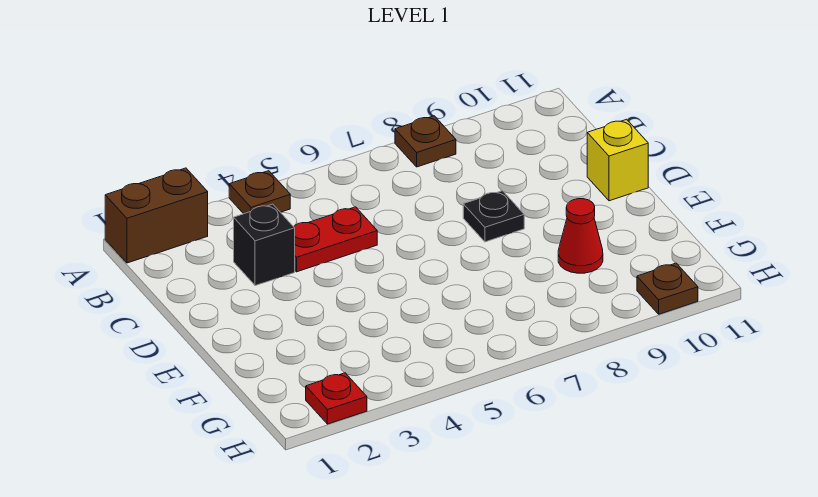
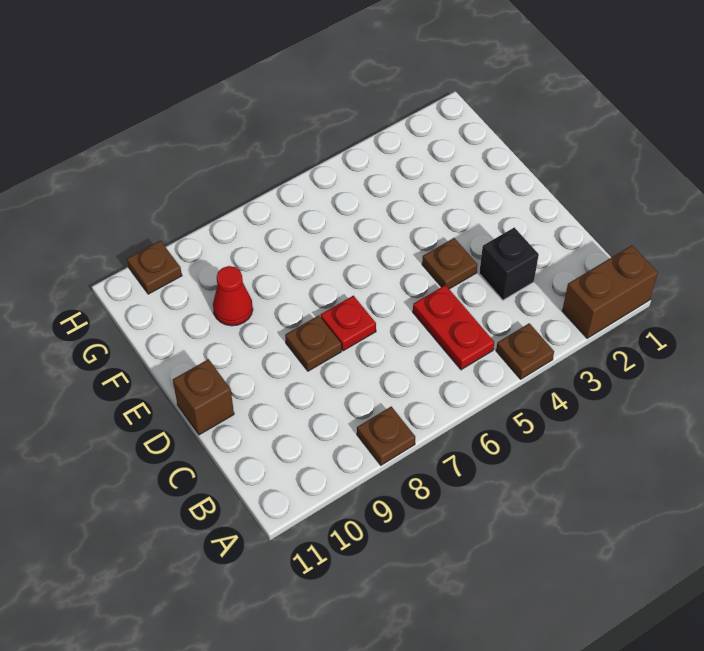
red plate C4:C5 level 1 -> red plate B5:C5 level 1
none -> brown plate D4 level 1
black plate D8 level 1 -> brown plate D8 level 1
yellow brick D11 level 1 -> brown brick D11 level 1
red plate H2 level 1 -> red plate D7 level 1

